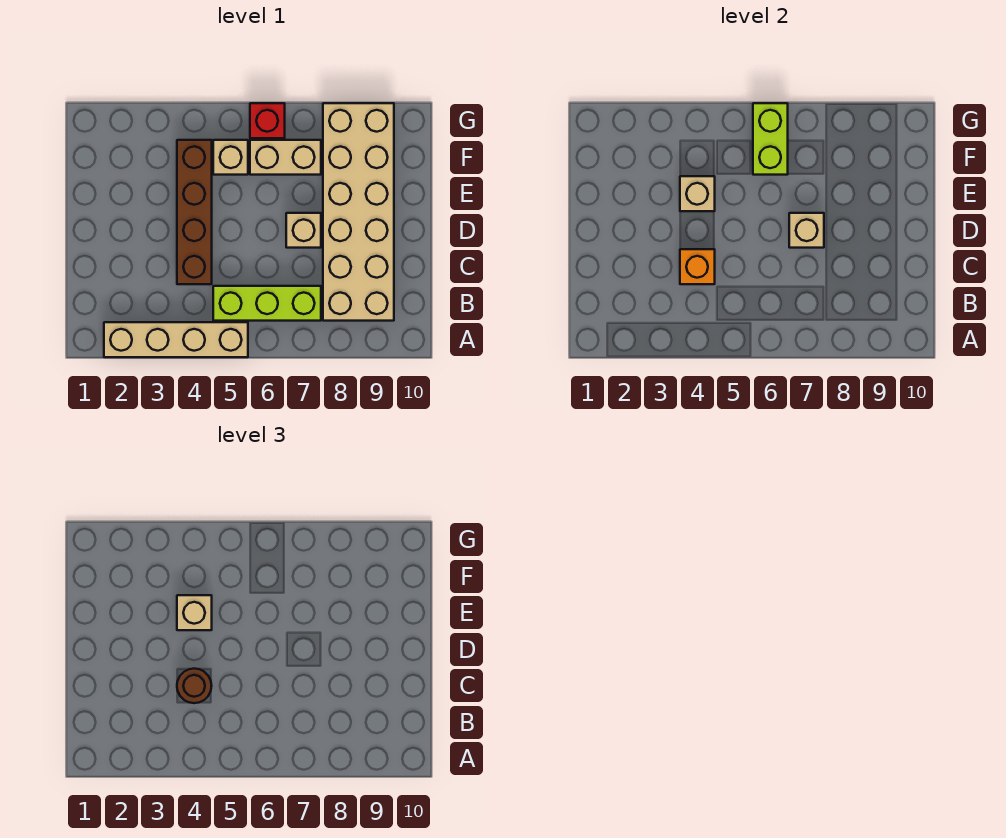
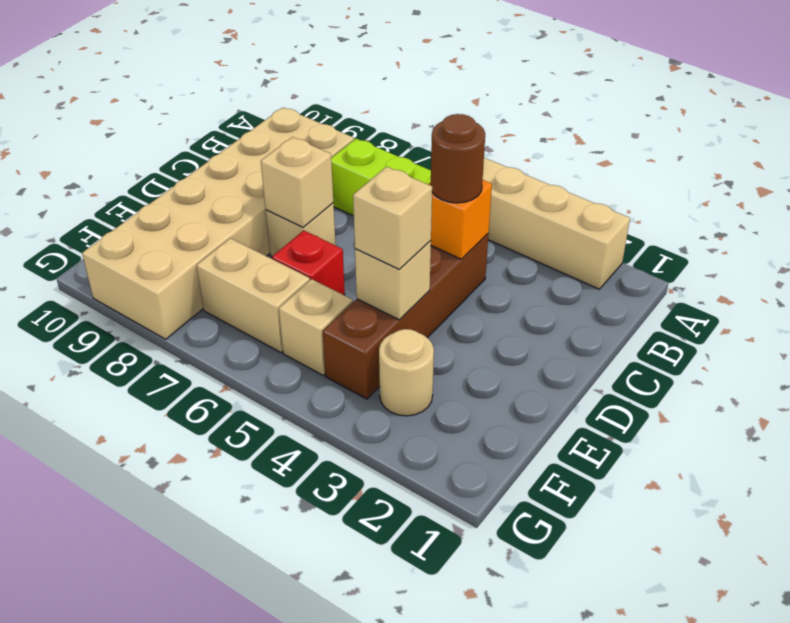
none -> tan round brick F3 level 1
lime brick F6:G6 level 2 -> none
red brick G6 level 1 -> red brick E6 level 1

